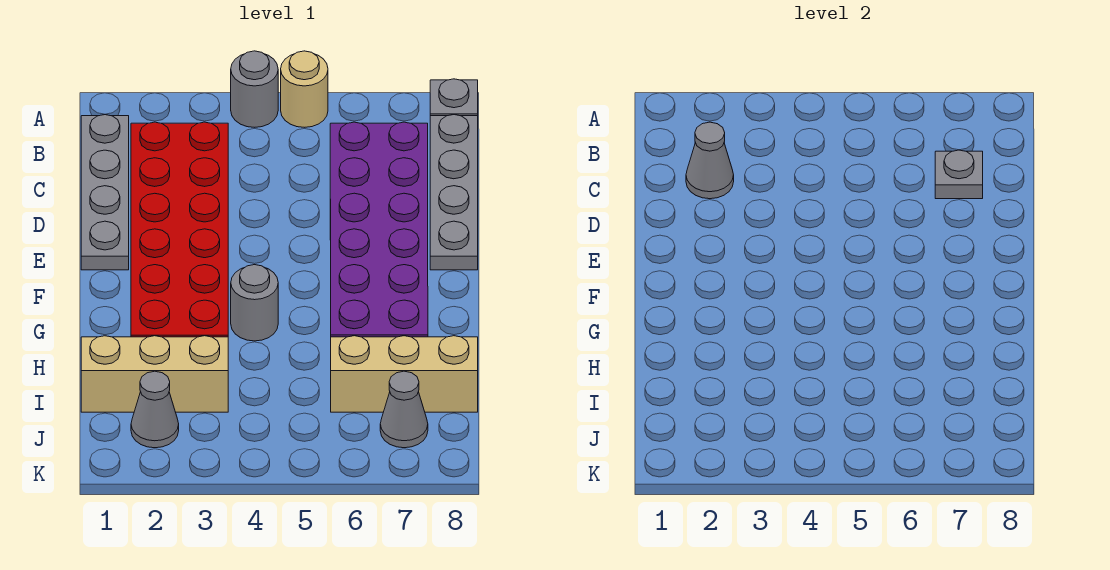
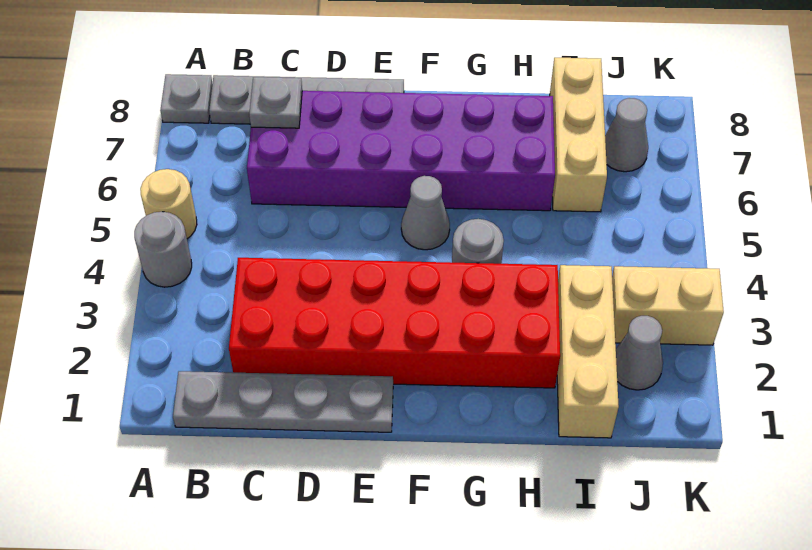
grey cone C2 level 2 -> grey cone F5 level 1
none -> tan brick J3:K3 level 1

